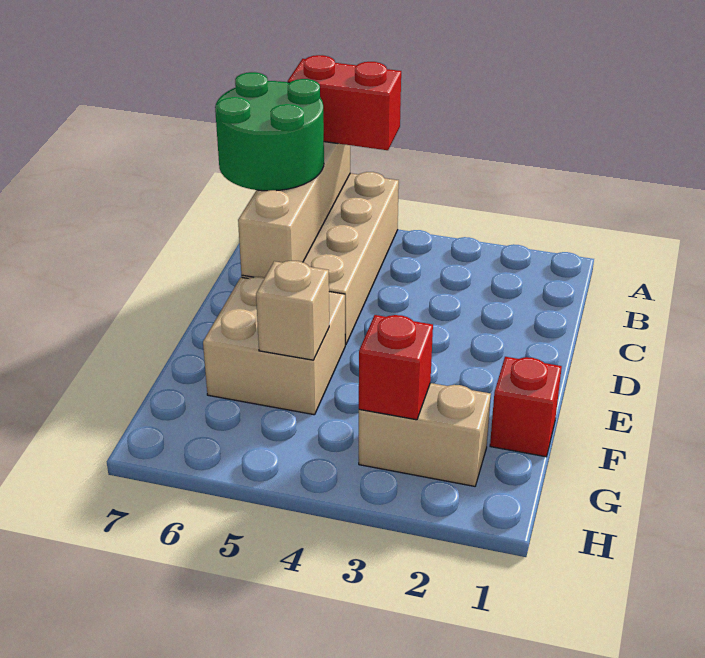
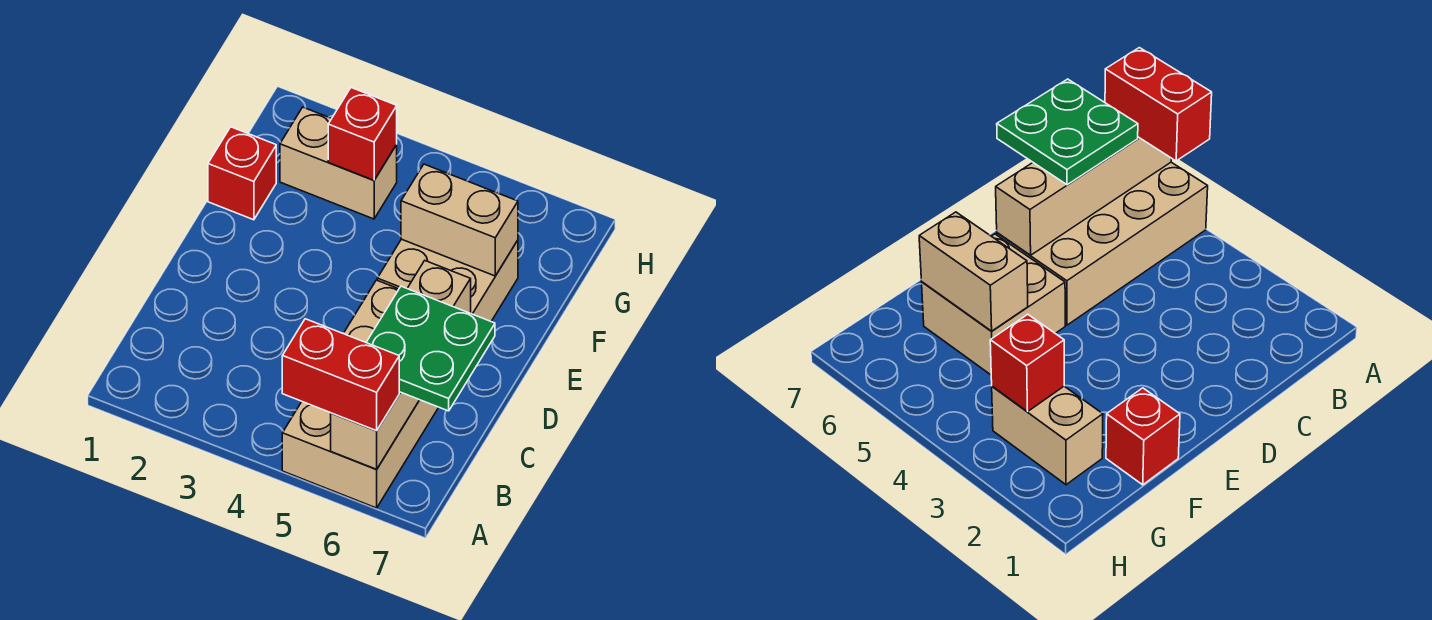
green round brick B6:C7 level 3 -> green plate B6:C7 level 3
tan brick F5 level 2 -> tan brick F5:F6 level 2

